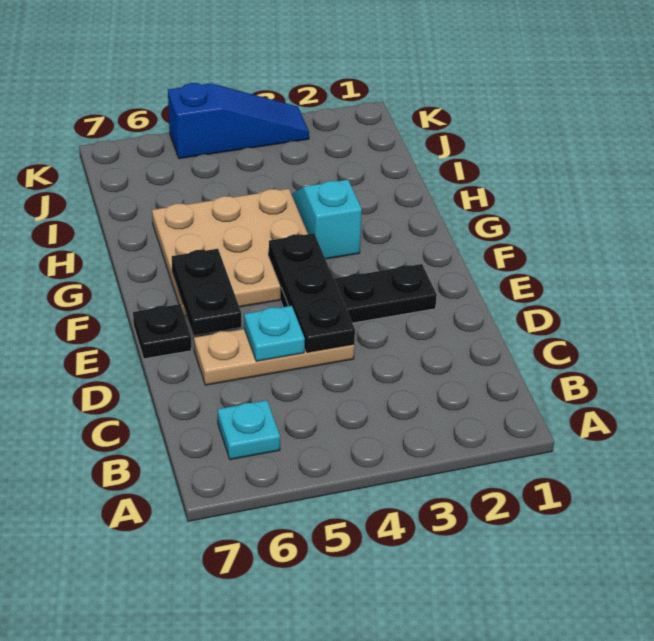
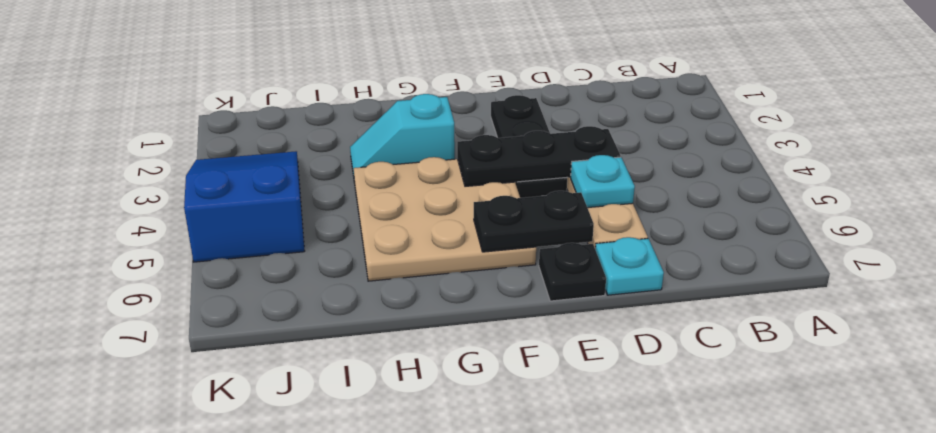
cyan plate B6 level 1 -> cyan plate D7 level 1
blue slope K3:K5 level 1 top 5 -> blue slope J3:K5 level 1 top 5

